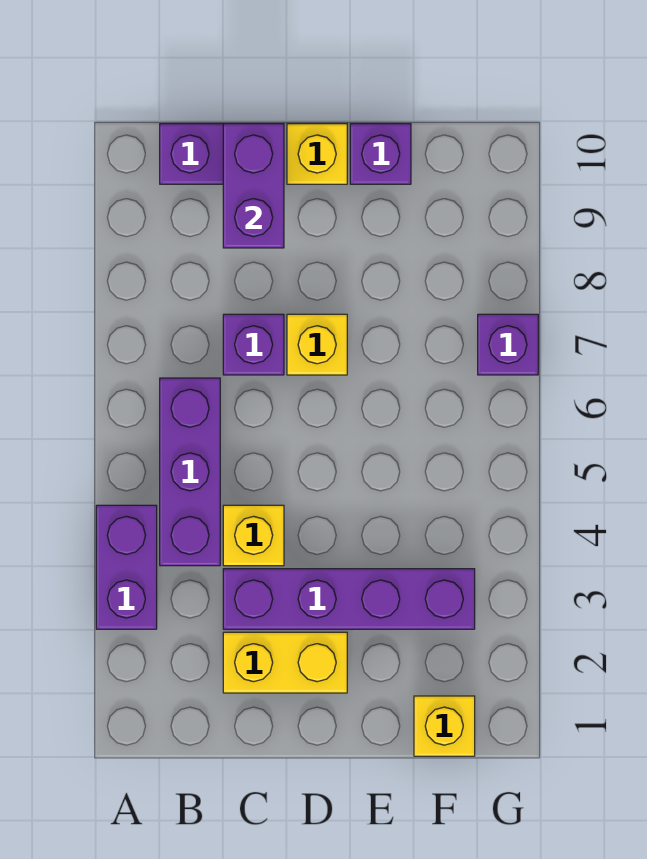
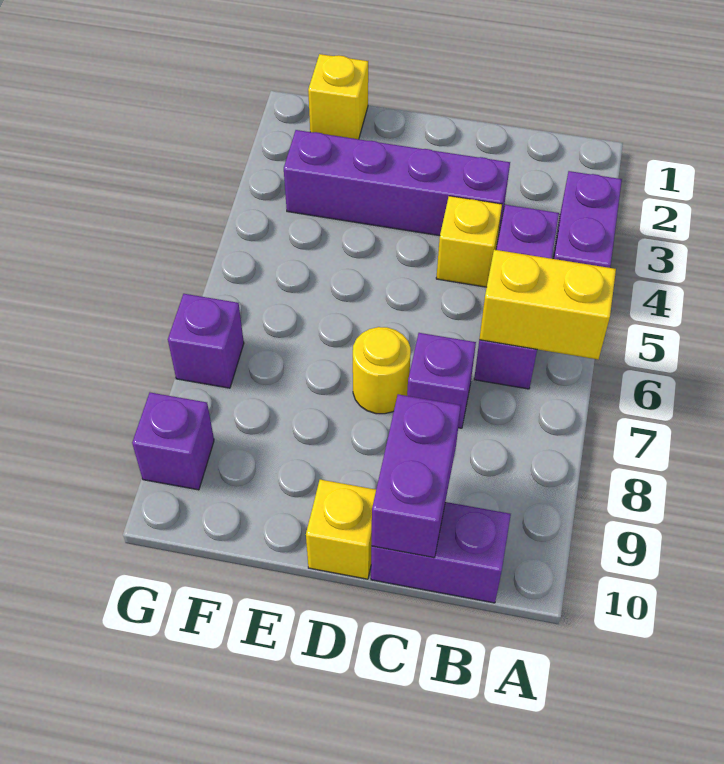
yellow brick C2:D2 level 1 -> yellow brick A6:B6 level 2
yellow brick D7 level 1 -> yellow round brick D7 level 1
purple brick E10 level 1 -> purple brick G9 level 1

